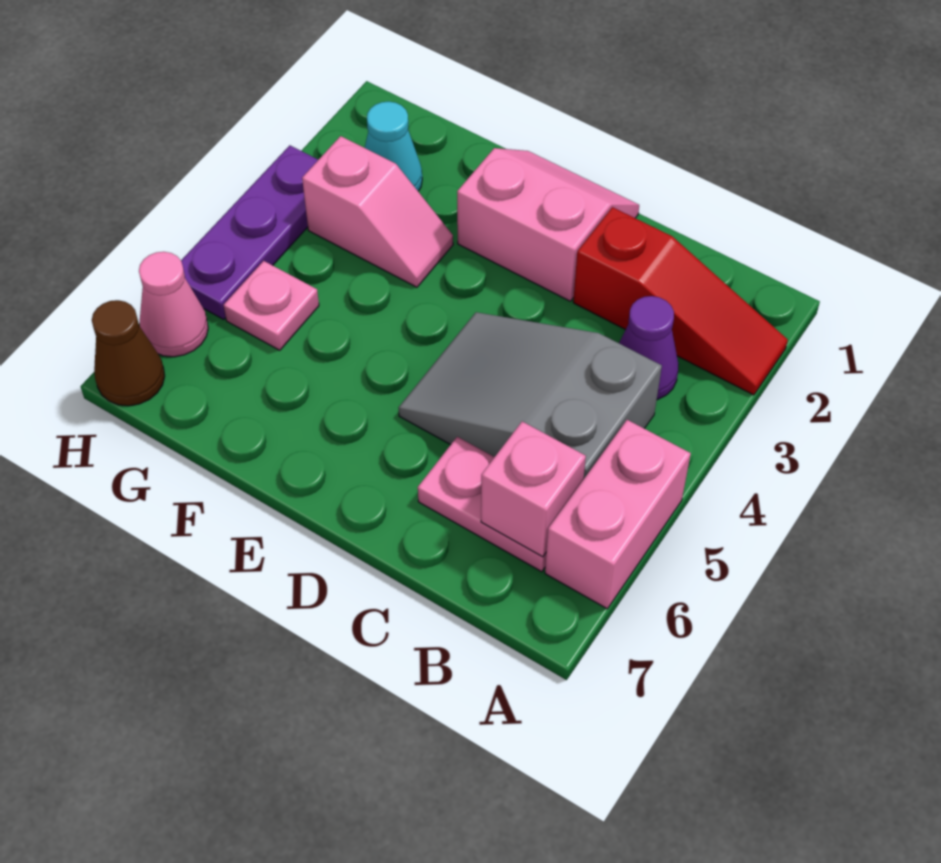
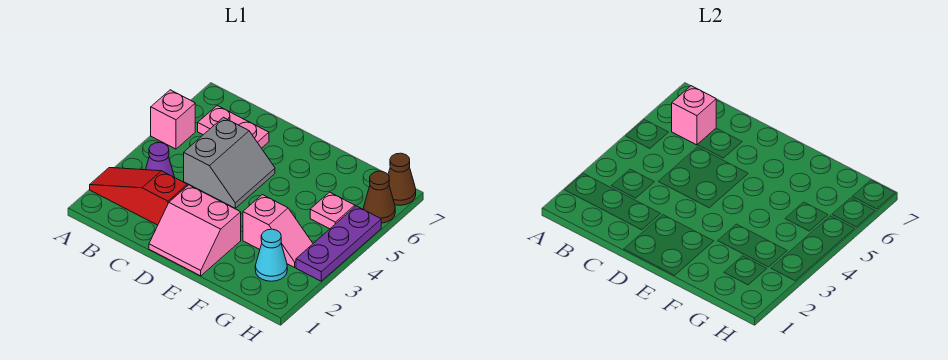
pink brick A5:A6 level 1 -> pink brick A5 level 1
grey slope B4:D5 level 1 top B -> grey slope C4:D5 level 1 top C
pink slope F3:G3 level 1 top G -> pink slope F3:G3 level 1 top F
pink cone H6 level 1 -> brown cone H6 level 1

